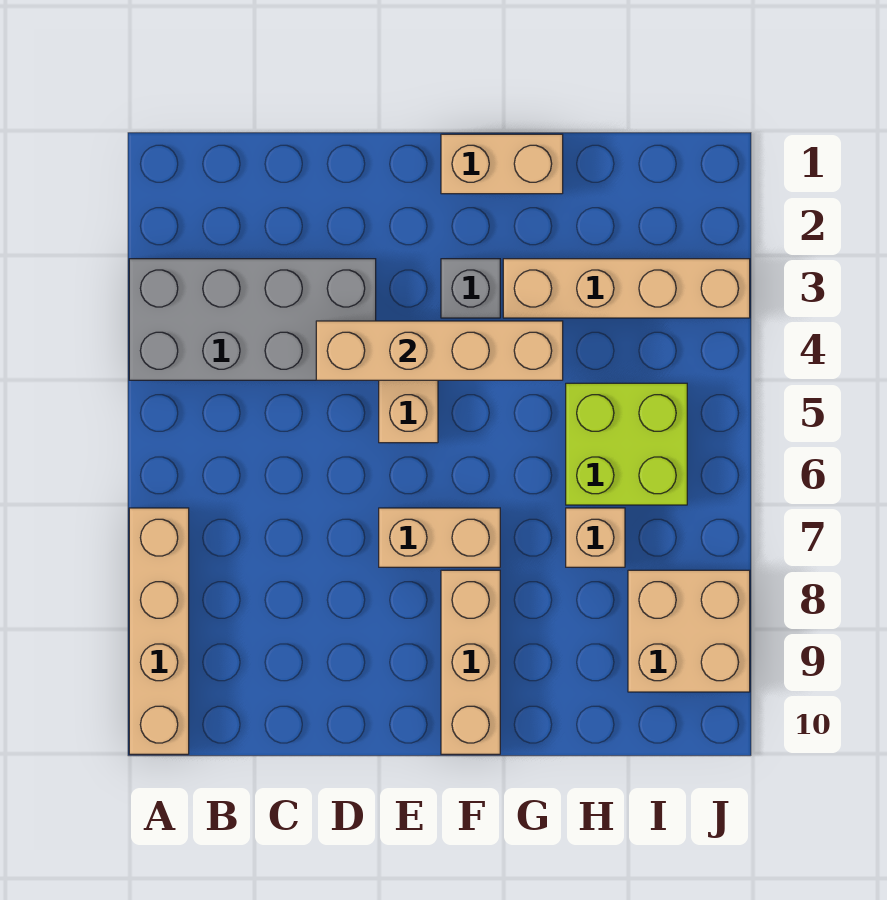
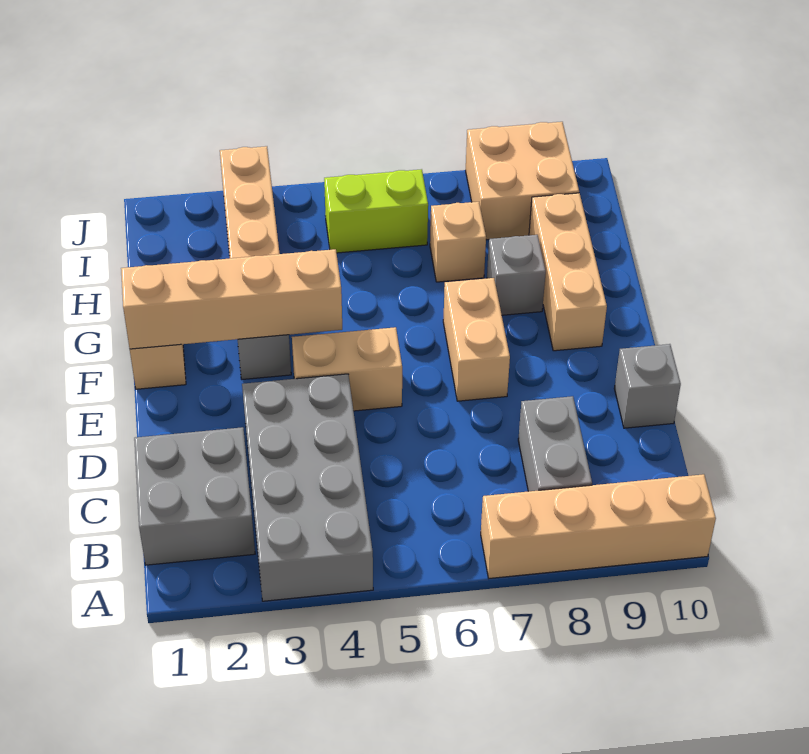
none -> grey brick B1:C2 level 1
none -> grey brick B8:C8 level 1
tan brick D4:G4 level 2 -> tan brick F1:F4 level 2
none -> grey brick D10 level 1
tan brick F8:F10 level 1 -> tan brick F9:H9 level 1
none -> grey brick G8 level 1
lime brick H5:I6 level 1 -> lime brick I5:I6 level 1

